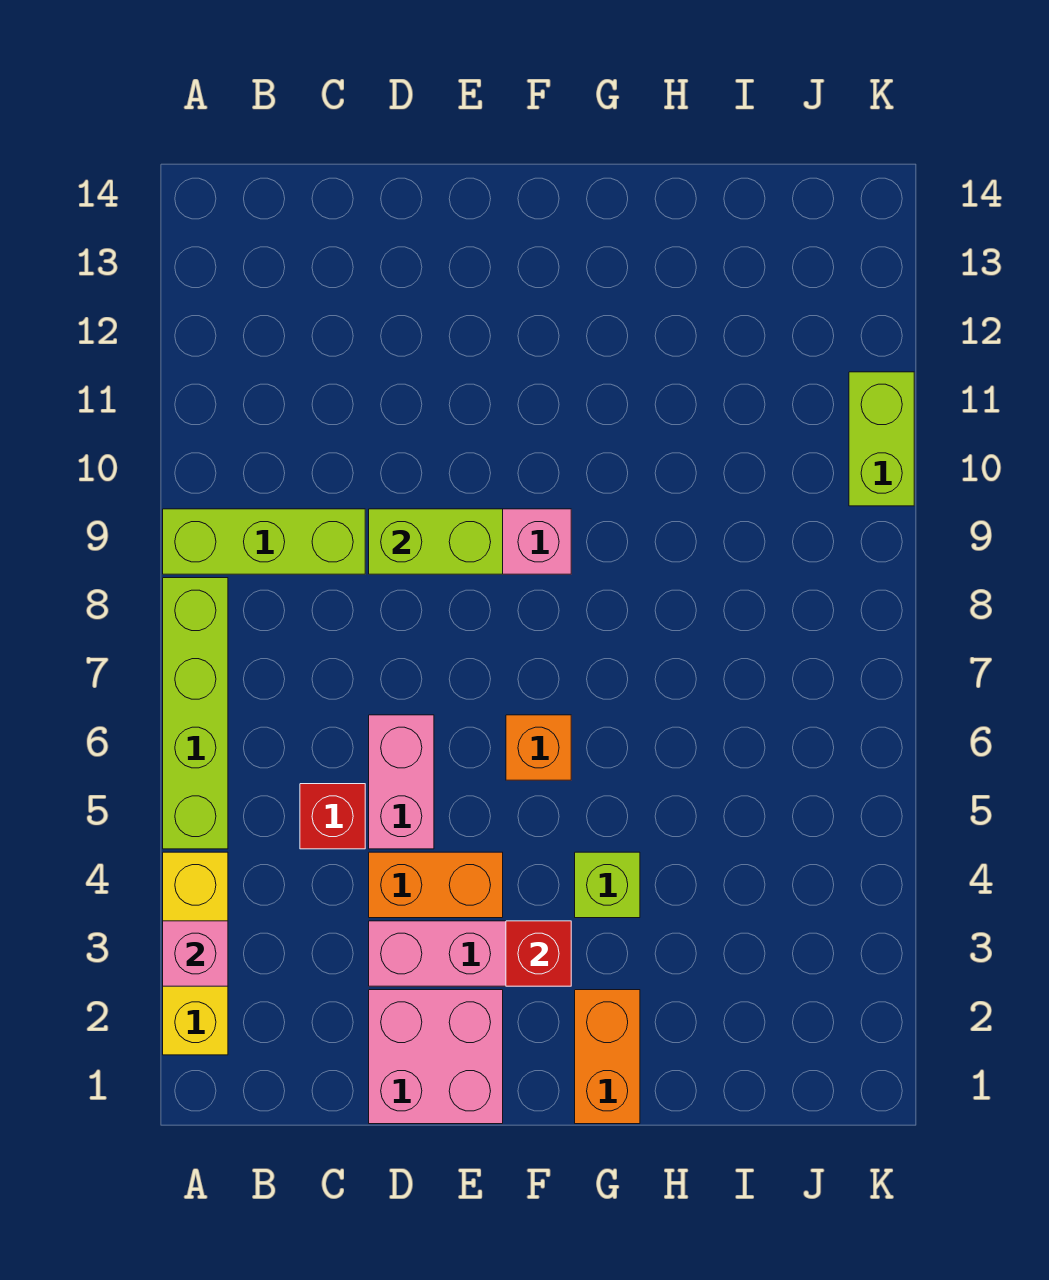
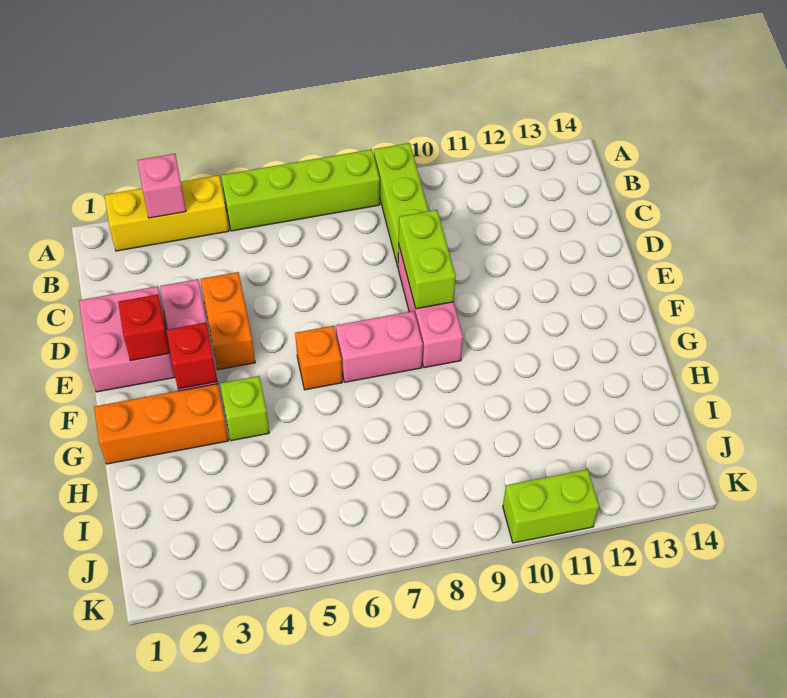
red brick C5 level 1 -> red brick E2 level 2
pink brick D5:D6 level 1 -> pink brick F7:F8 level 1
orange brick G1:G2 level 1 -> orange brick G1:G3 level 1

